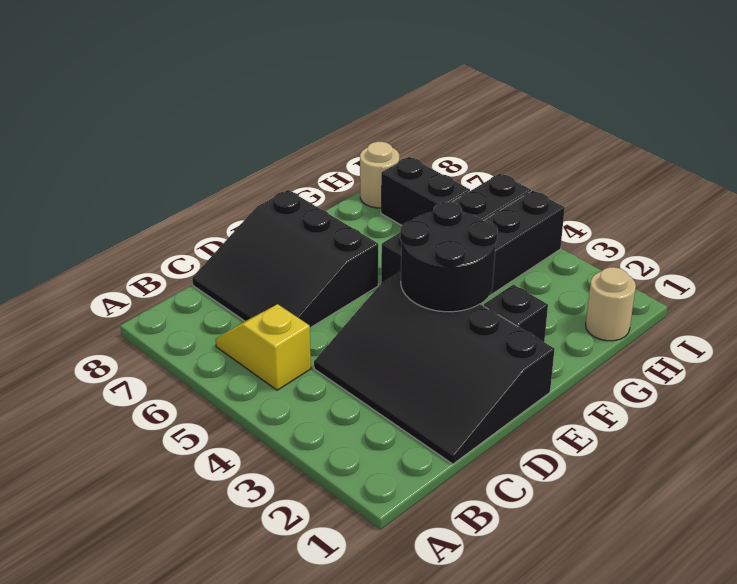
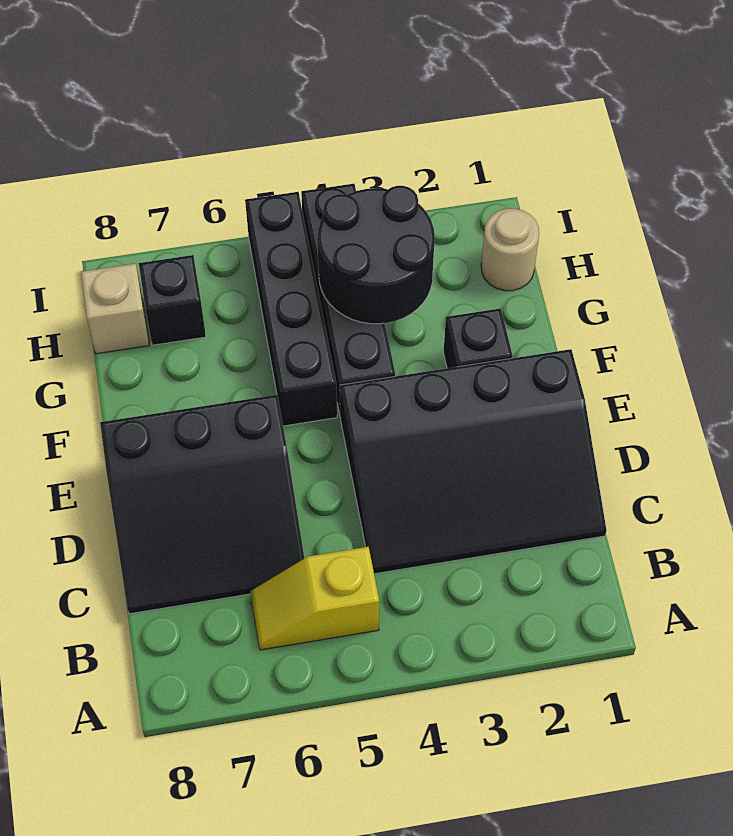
black round brick E3:F4 level 2 -> black round brick G3:H4 level 2
black brick H6:H7 level 1 -> black brick H7 level 1
tan round brick H8 level 1 -> tan brick H8 level 1

